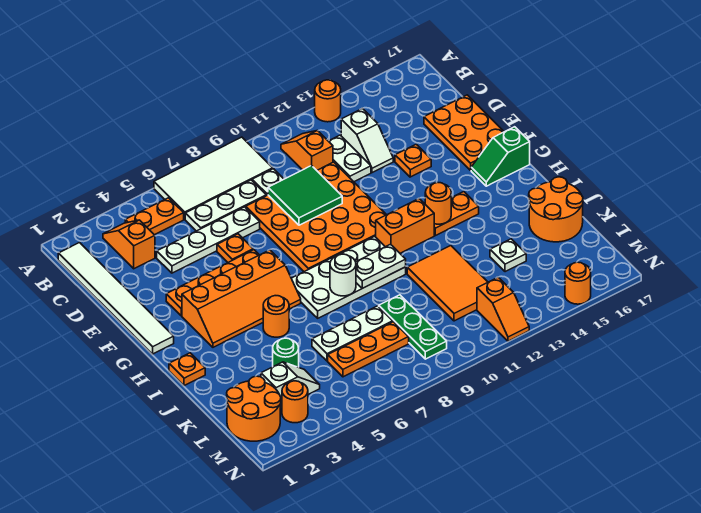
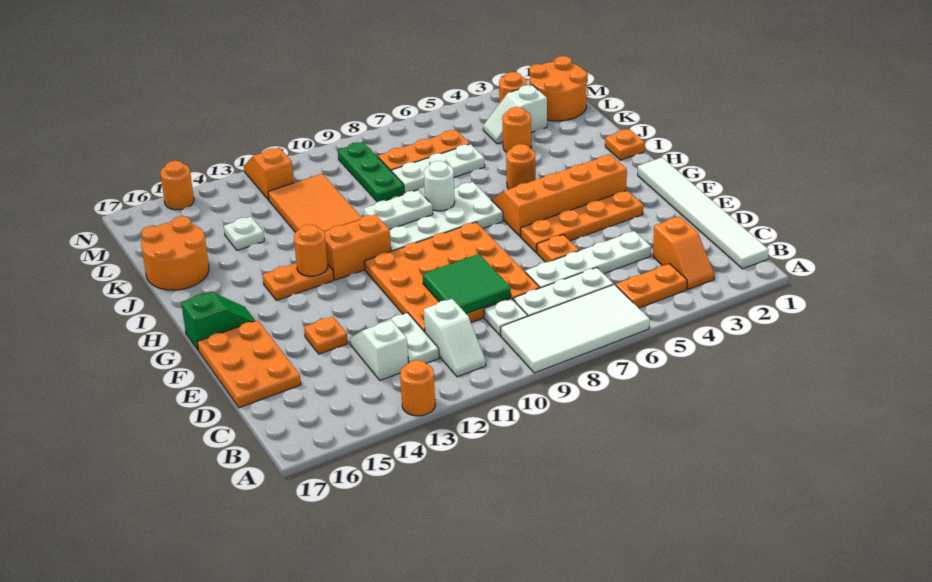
orange slope B11:C11 level 1 top C -> white slope B11:C11 level 1 top C
green round brick K4 level 1 -> orange round brick K4 level 1

